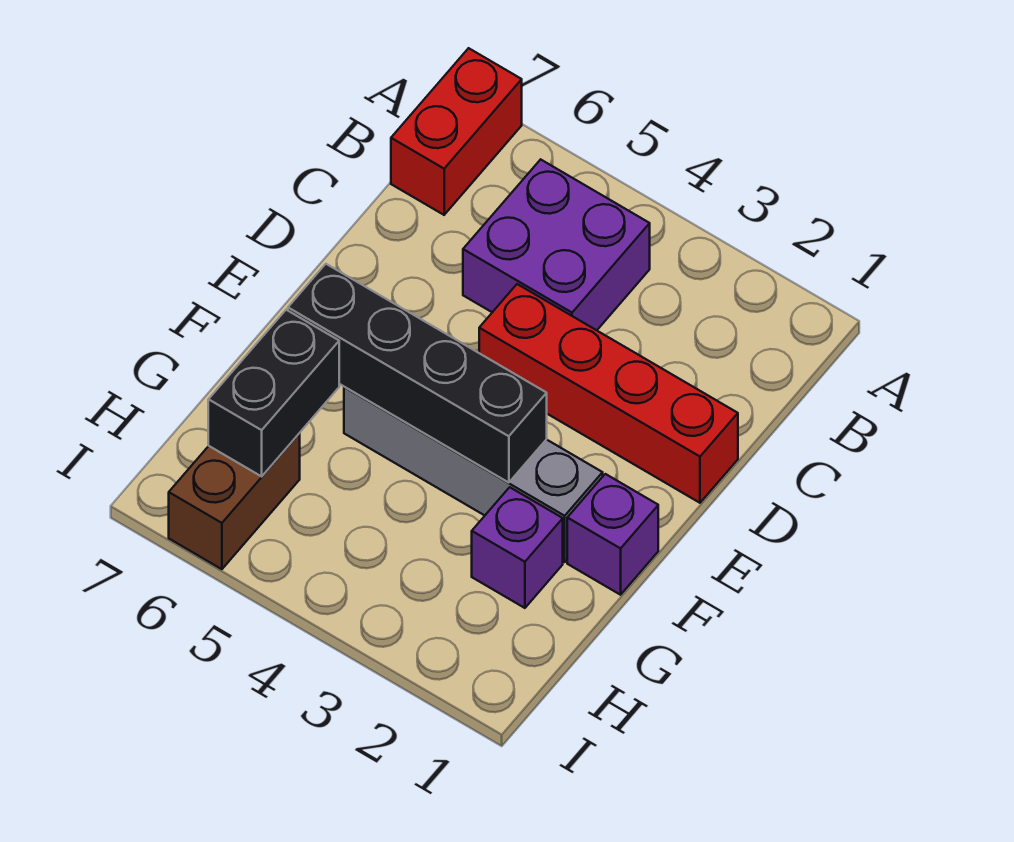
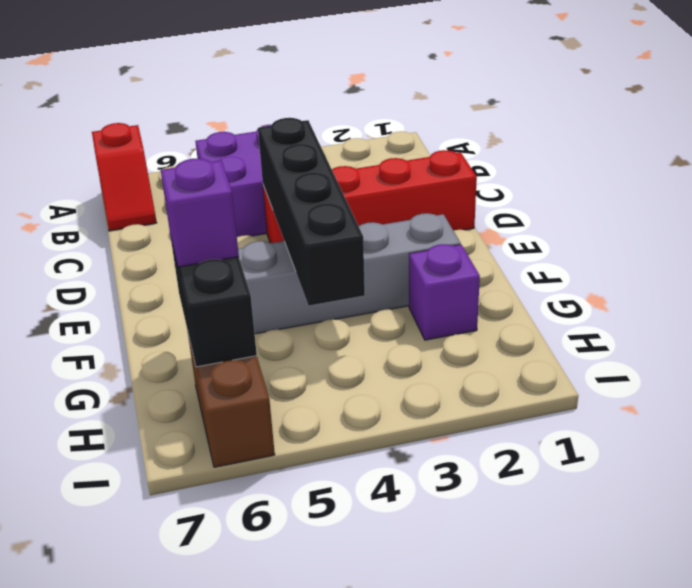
red brick A7:B7 level 1 -> red slope A7:B7 level 1 top A
purple brick F1 level 1 -> purple brick G6 level 3
black brick F3:F6 level 2 -> black brick D4:G4 level 2

